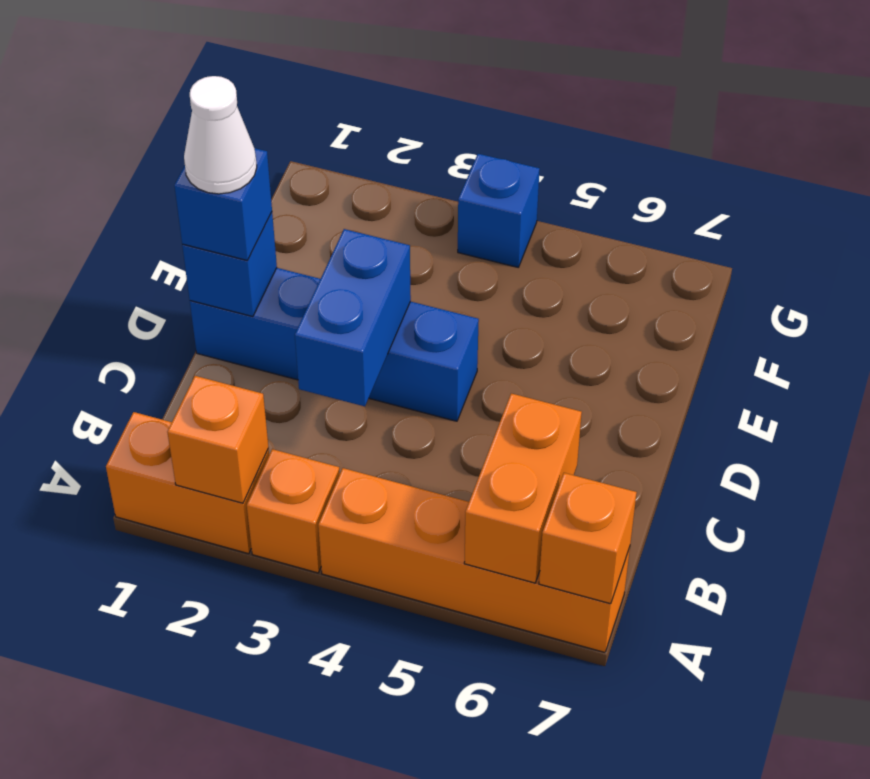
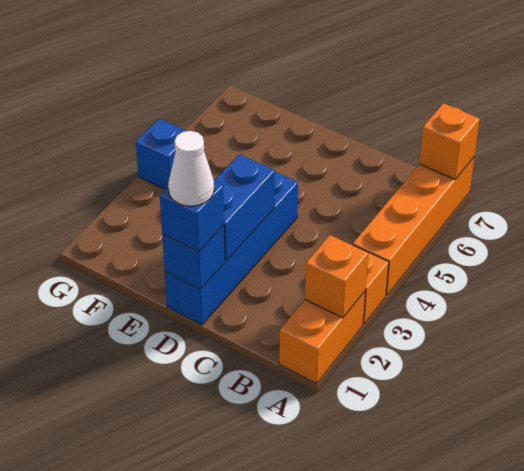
orange brick A6:B6 level 2 -> none
blue brick C3:D3 level 2 -> blue brick D2:D3 level 2

